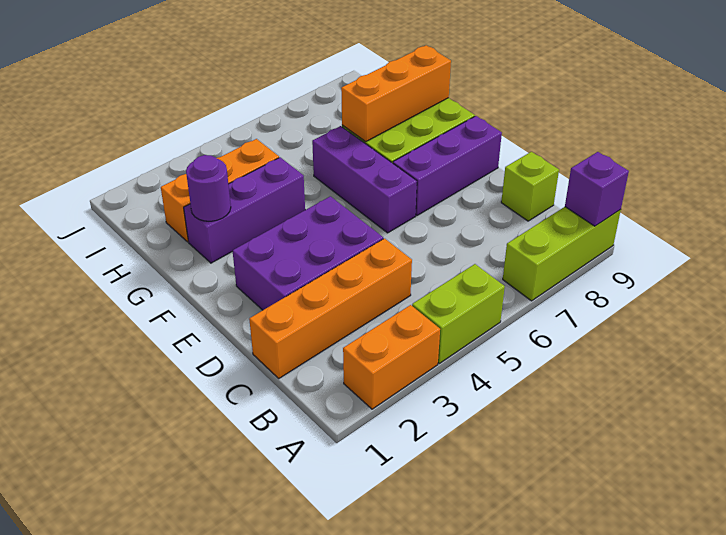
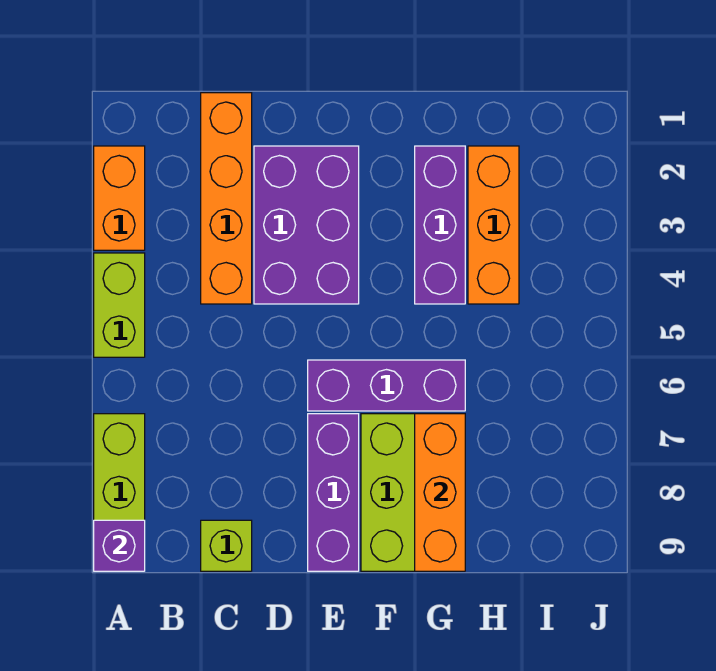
purple round brick G2 level 2 -> none

